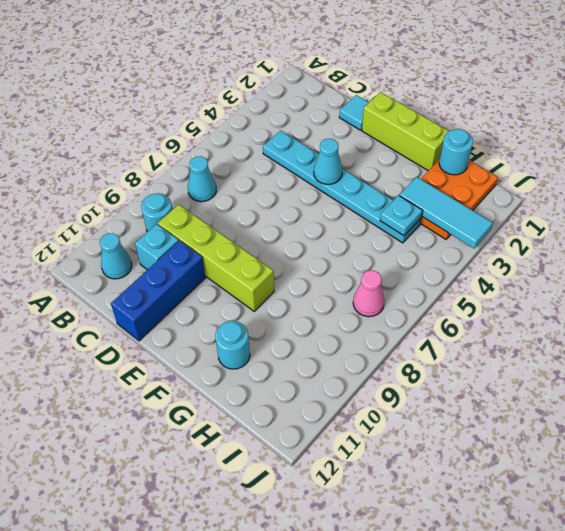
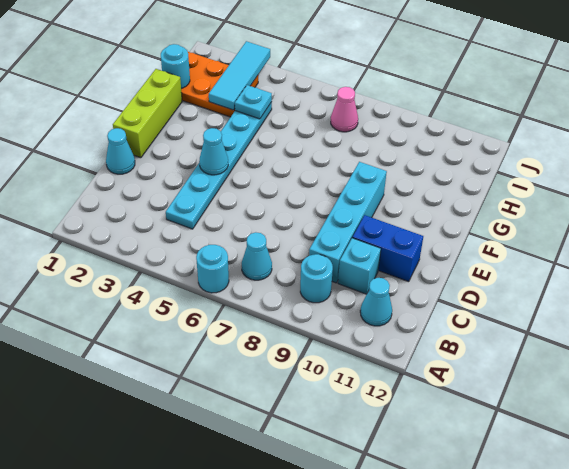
lime brick C9:F9 level 1 -> cyan brick C9:F9 level 1
cyan tile D1 level 1 -> cyan cone D1 level 1
blue brick D10:D12 level 1 -> blue brick D10:D11 level 1
cyan round brick G11 level 1 -> cyan round brick A6 level 1

